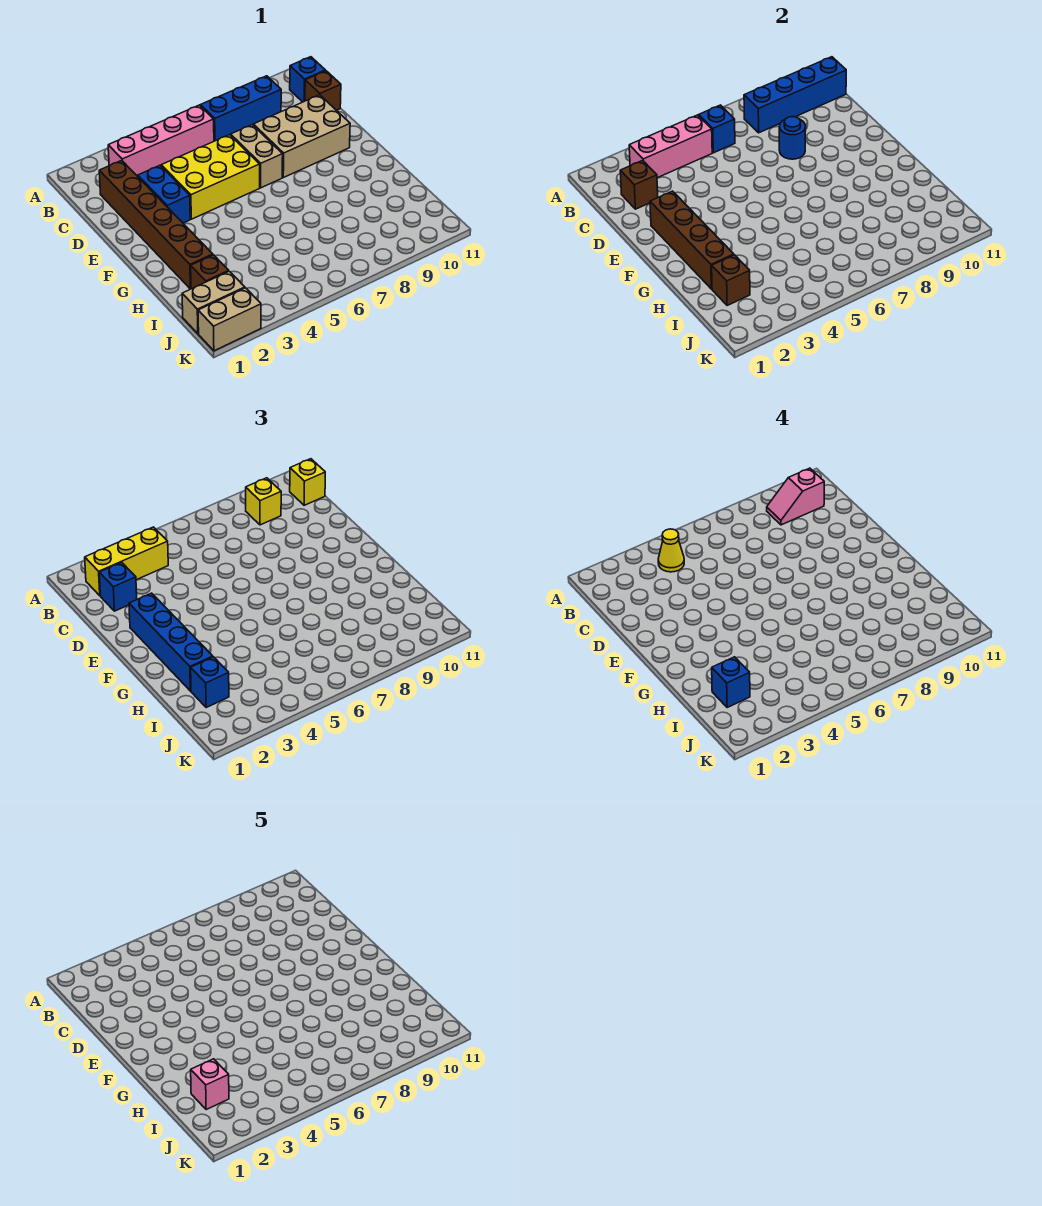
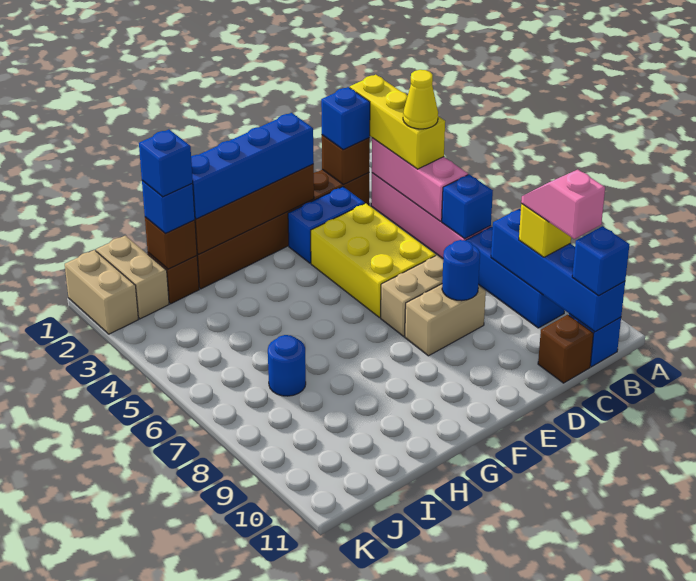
yellow brick B11 level 3 -> blue brick B11 level 3
tan brick D8:E10 level 1 -> tan brick D8:E8 level 1
pink brick I2 level 5 -> none
none -> blue round brick I7 level 1

